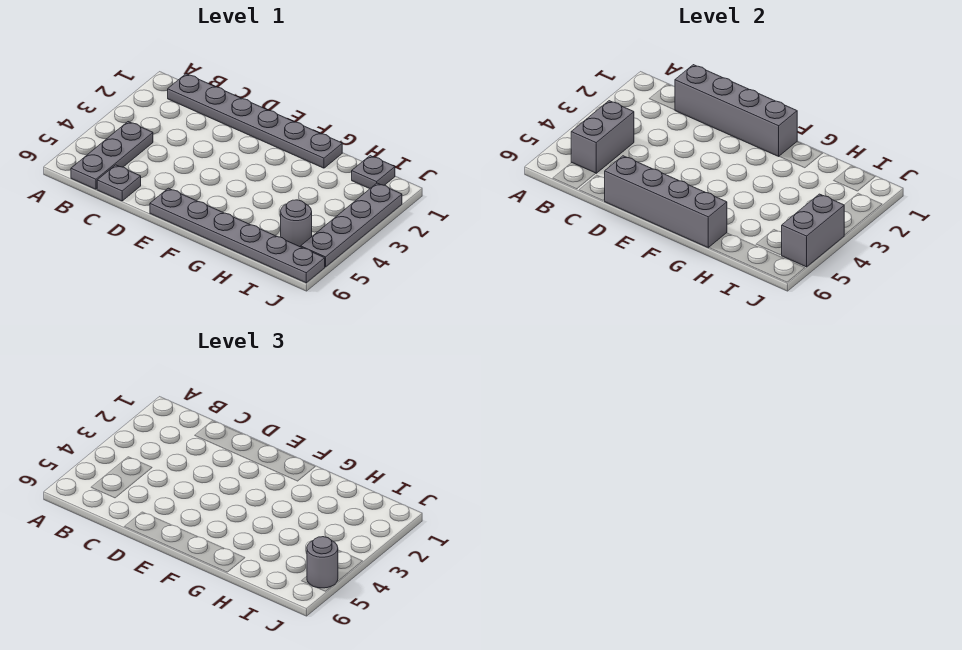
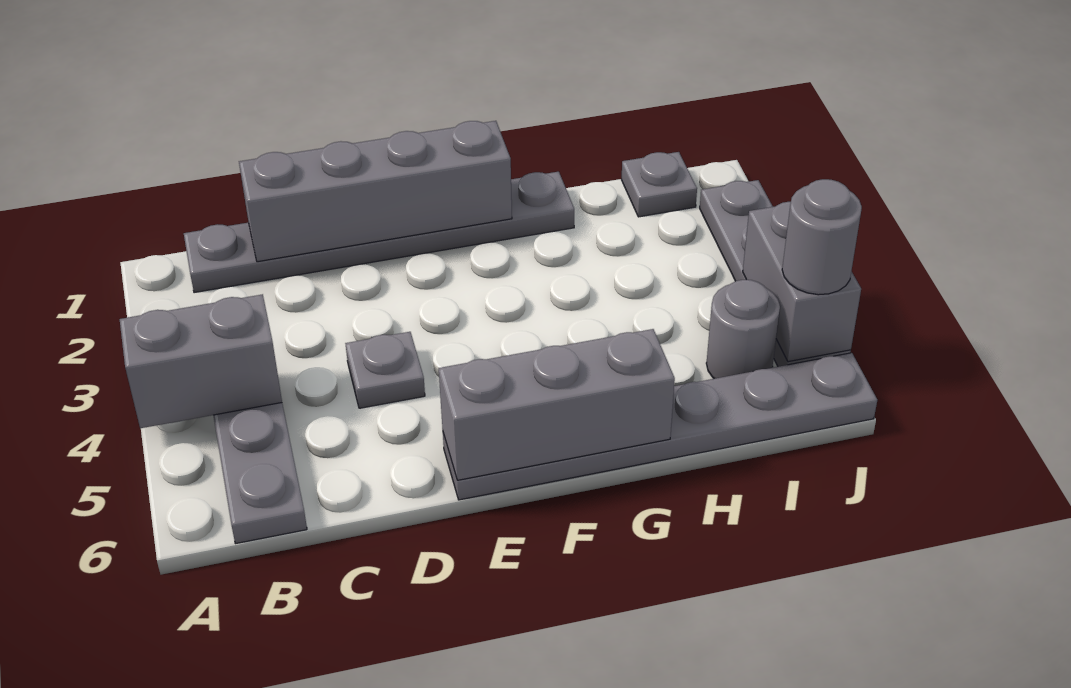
grey brick B4:B5 level 2 -> grey brick A4:B4 level 2
grey plate C6 level 1 -> grey plate D4 level 1
grey brick D6:G6 level 2 -> grey brick E6:G6 level 2

